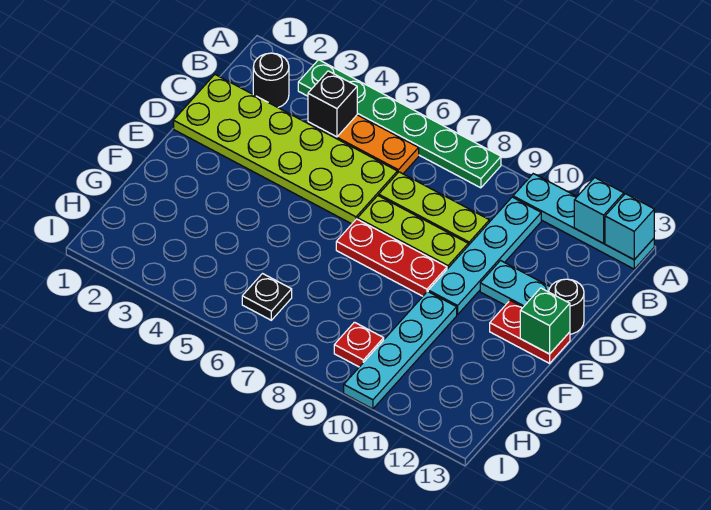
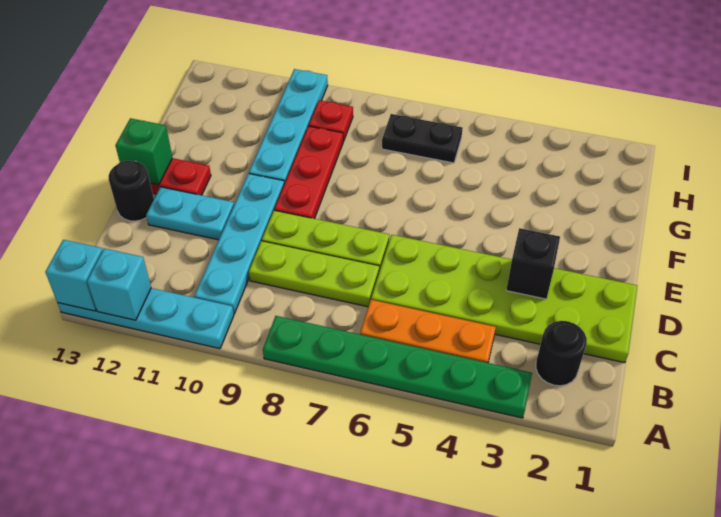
black brick B4 level 2 -> black brick D3 level 2
red plate E7:E9 level 1 -> red plate E9:G9 level 1
black plate H6 level 1 -> black plate H6:H7 level 1

